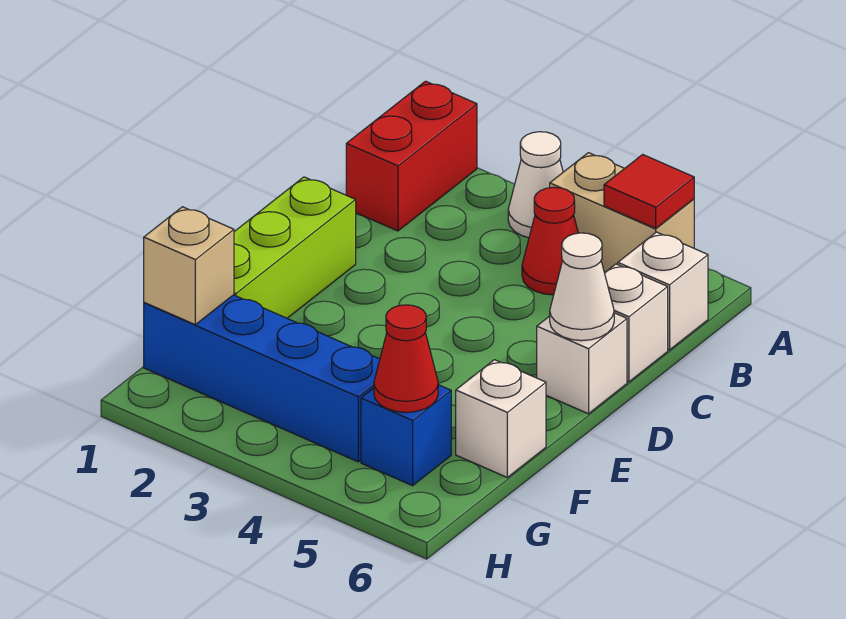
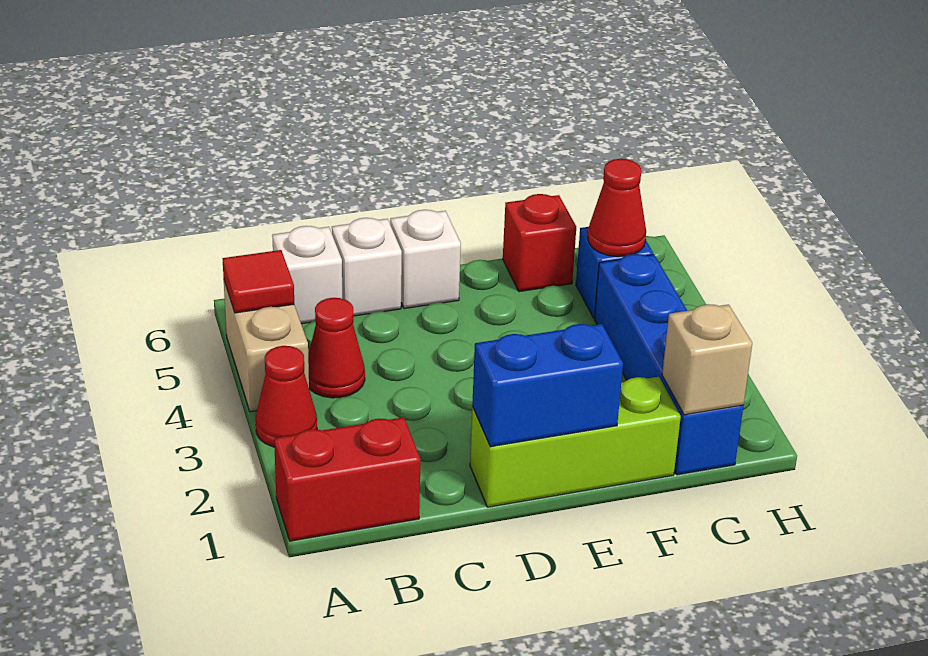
white cone A3 level 1 -> red cone A3 level 1
none -> blue brick D1:E1 level 2
white cone D6 level 2 -> none
white brick F6 level 1 -> red brick F6 level 1

